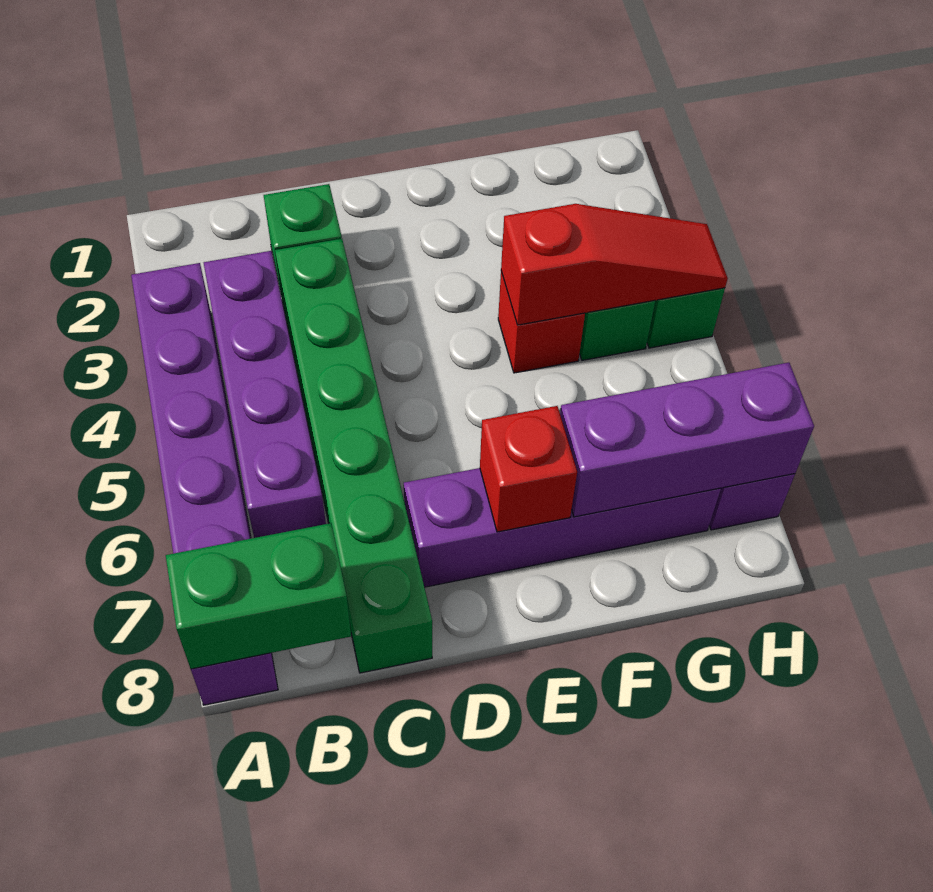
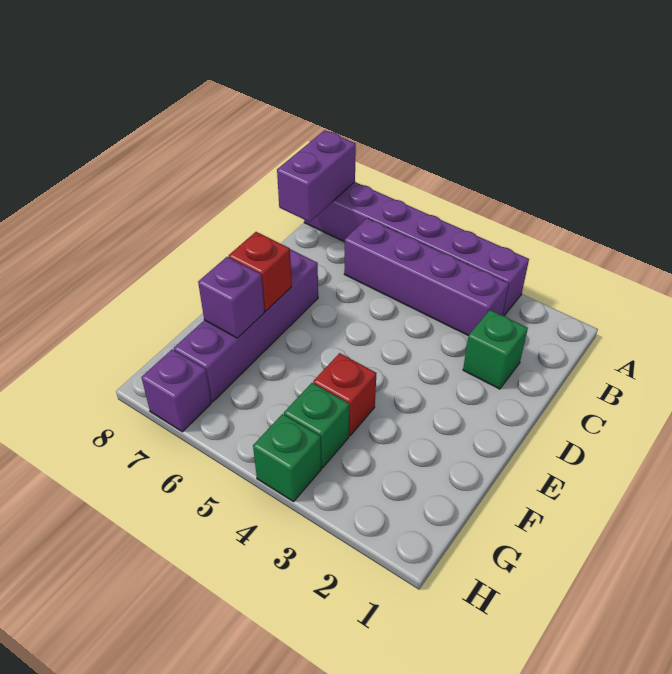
green brick A8:B8 level 2 -> purple brick A8:B8 level 2
green brick C3:C8 level 1 -> none
red slope F4:H4 level 2 top F -> none
purple brick F7:H7 level 2 -> purple brick F7 level 2

